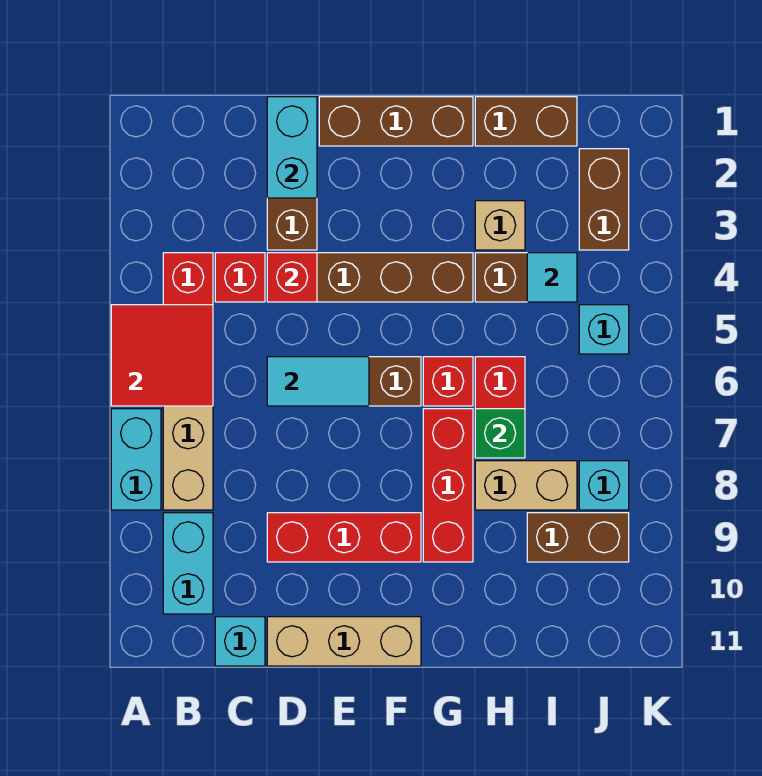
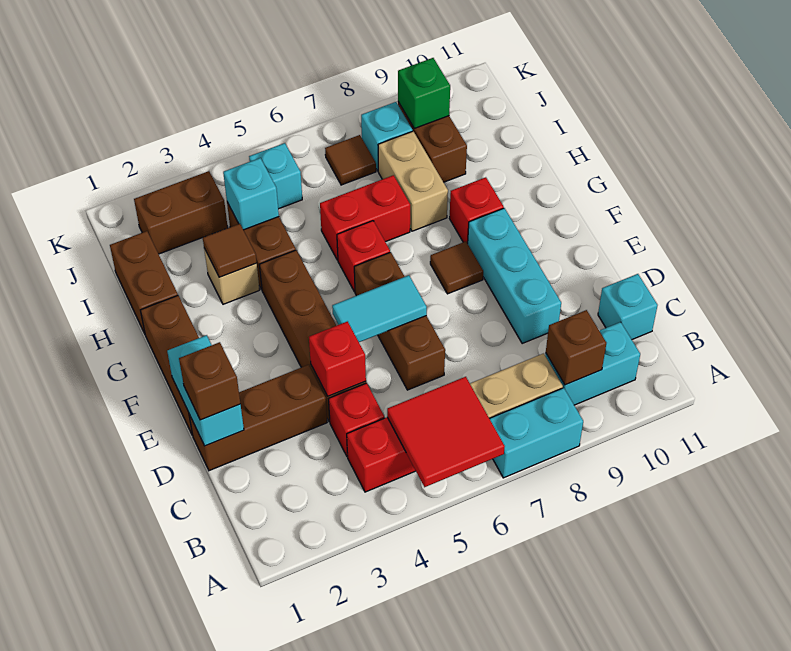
none -> brown brick B9 level 2
cyan brick D1:D2 level 2 -> cyan brick D1:E1 level 2
none -> brown brick D1 level 3
cyan tile D6:E6 level 2 -> cyan tile E5:E6 level 2
red brick D9:F9 level 1 -> cyan brick D9:F9 level 1
tan brick D11:F11 level 1 -> none
none -> brown tile F8 level 1
red brick G7:G9 level 1 -> red brick G9 level 1
none -> brown tile H3 level 2
green brick H7 level 2 -> green brick J9 level 2
cyan tile I4 level 2 -> cyan brick I4 level 2
none -> brown tile J7 level 1

